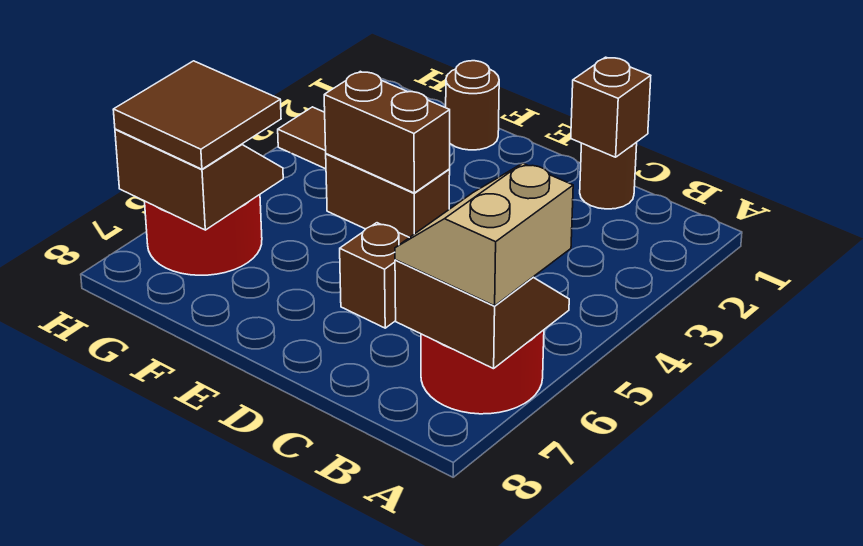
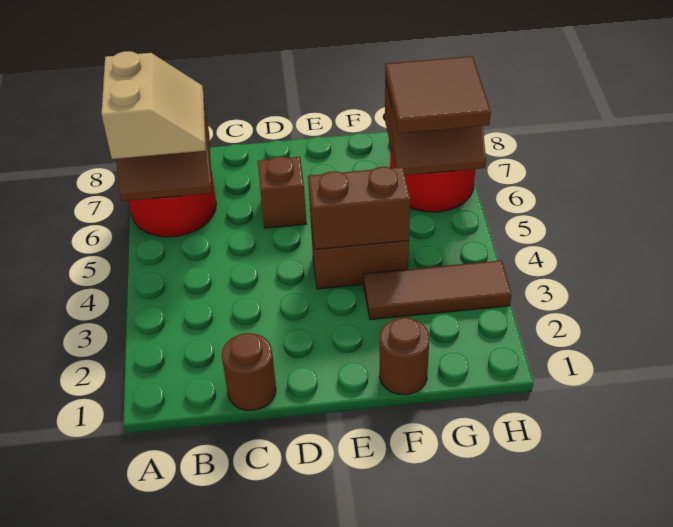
brown brick C1 level 2 -> none

